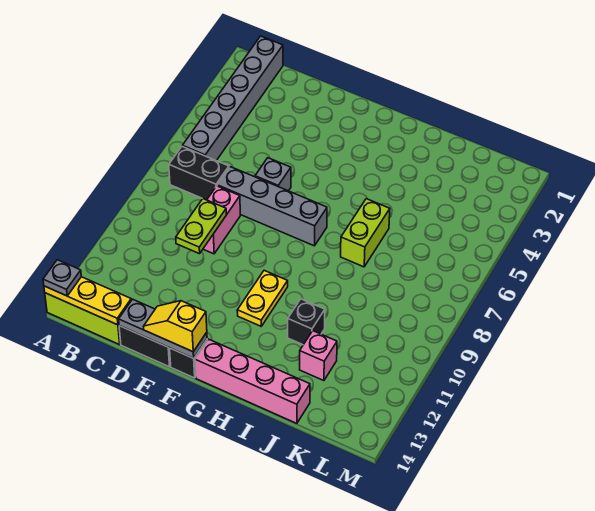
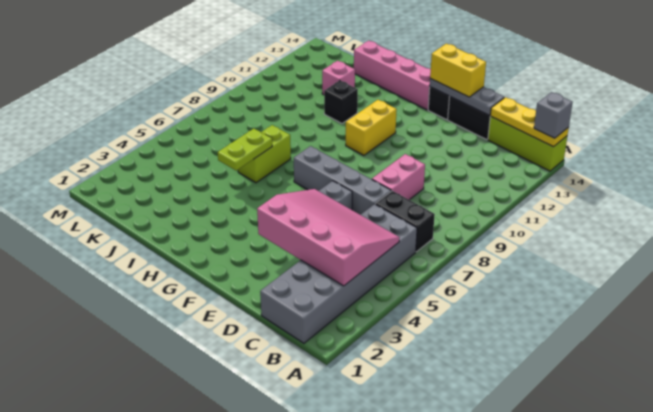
grey plate A14 level 3 -> grey brick A14 level 3
grey brick B1:B6 level 1 -> grey brick B1:C6 level 1
none -> pink slope B3:E5 level 2 top 3
lime plate D9:D10 level 2 -> lime plate I5:I6 level 2
yellow slope E14:F14 level 3 top F -> yellow brick E14:F14 level 3
yellow plate G10:G11 level 1 -> yellow brick G10:G11 level 1

